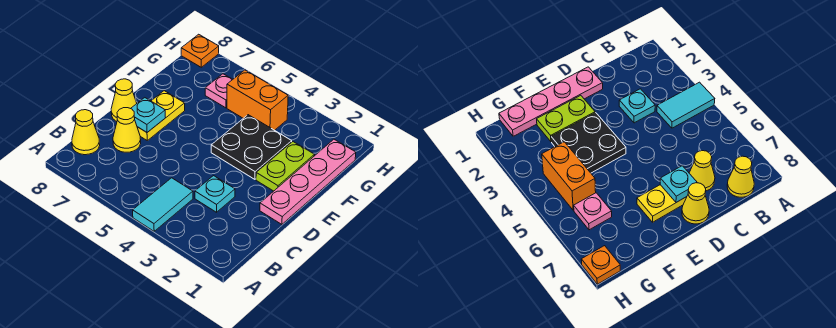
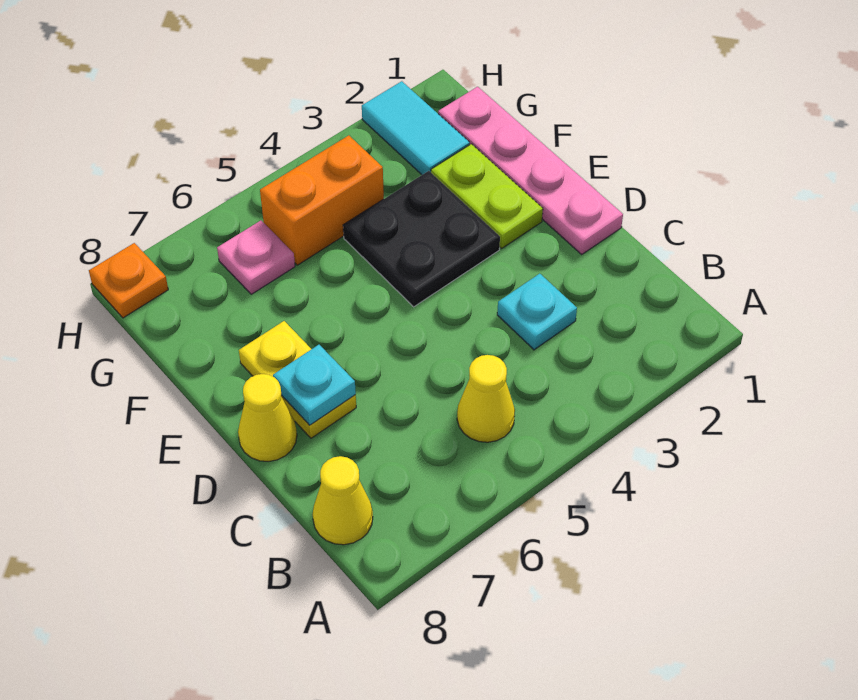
cyan tile A4:B4 level 1 -> cyan tile G2:H2 level 1
yellow cone C7 level 1 -> yellow cone B5 level 1

